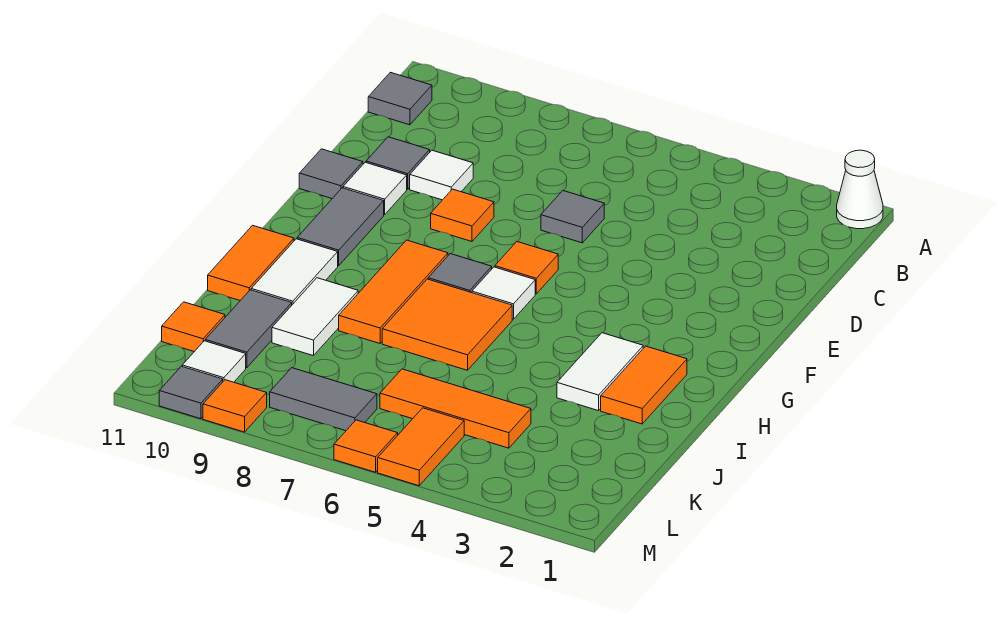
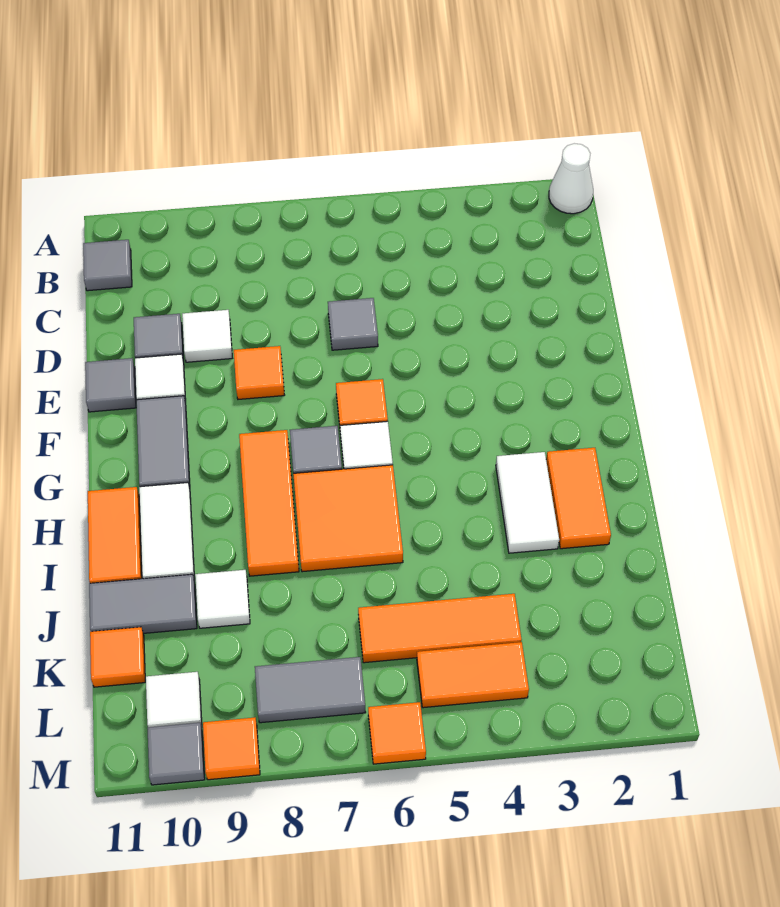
white tile I9:J9 level 1 -> white tile J9 level 1
grey tile J10:K10 level 1 -> grey tile J10:J11 level 1
orange tile L5:M5 level 1 -> orange tile L4:L5 level 1

